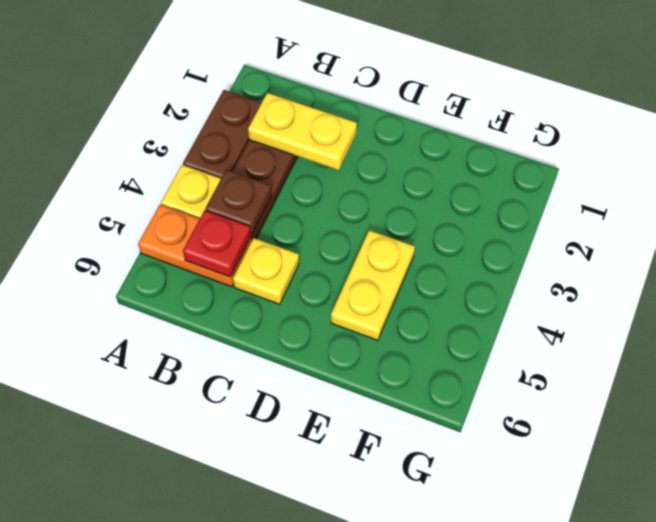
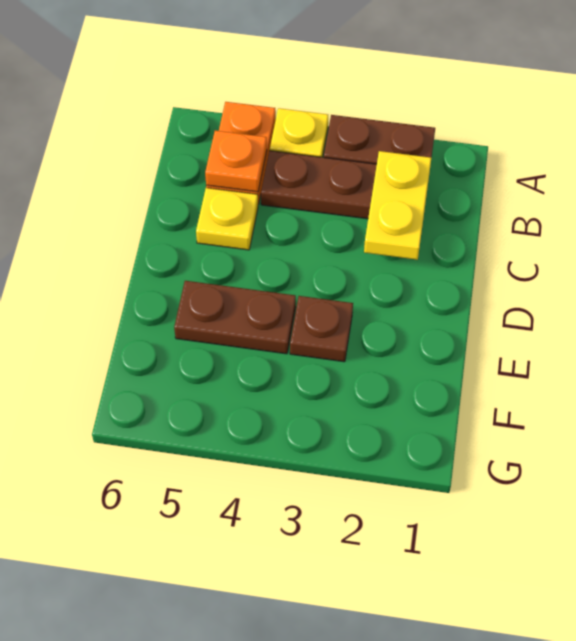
brown plate B4 level 2 -> brown plate E3 level 1
red plate B5 level 2 -> orange plate B5 level 2
yellow plate E4:E5 level 1 -> brown plate E4:E5 level 1

